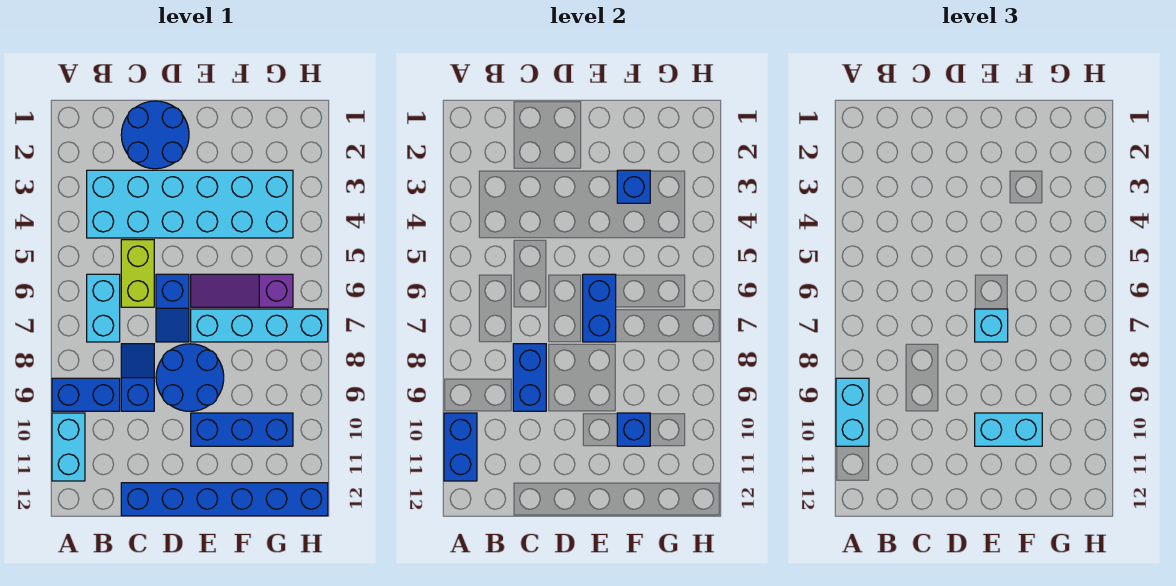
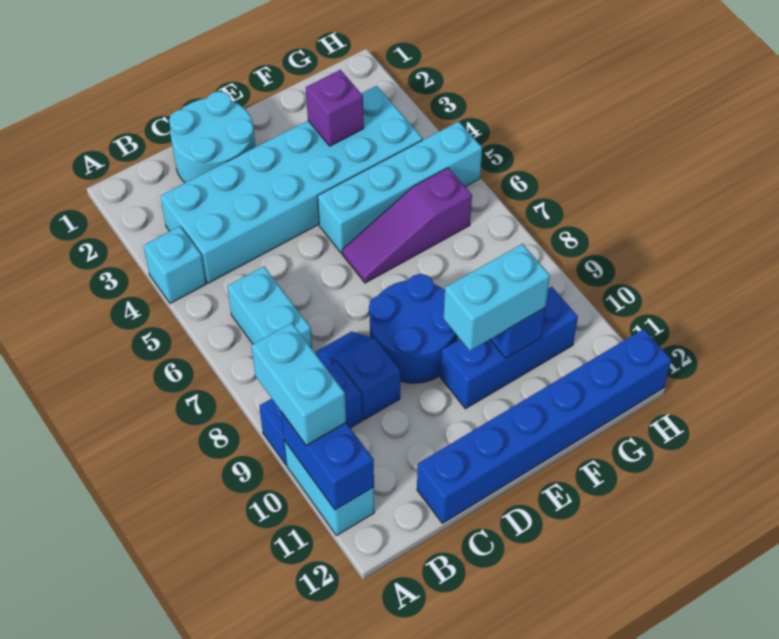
blue round brick C1:D2 level 1 -> cyan round brick C1:D2 level 1
lime brick C5:C6 level 1 -> none
blue brick C8:C9 level 2 -> none
blue slope D6:D7 level 1 top 6 -> none
blue brick E6:E7 level 2 -> none
cyan brick E7:H7 level 1 -> cyan brick E5:H5 level 1
cyan brick E7 level 3 -> cyan brick A4 level 1
blue brick F3 level 2 -> purple brick F3 level 2

